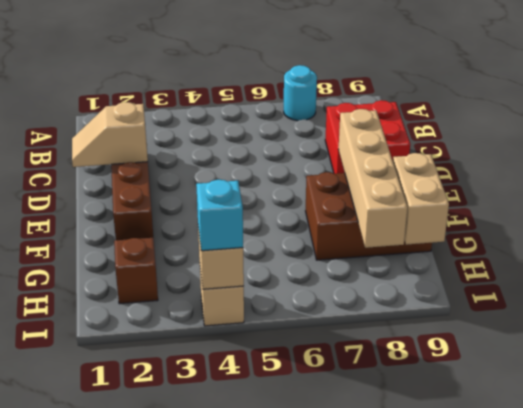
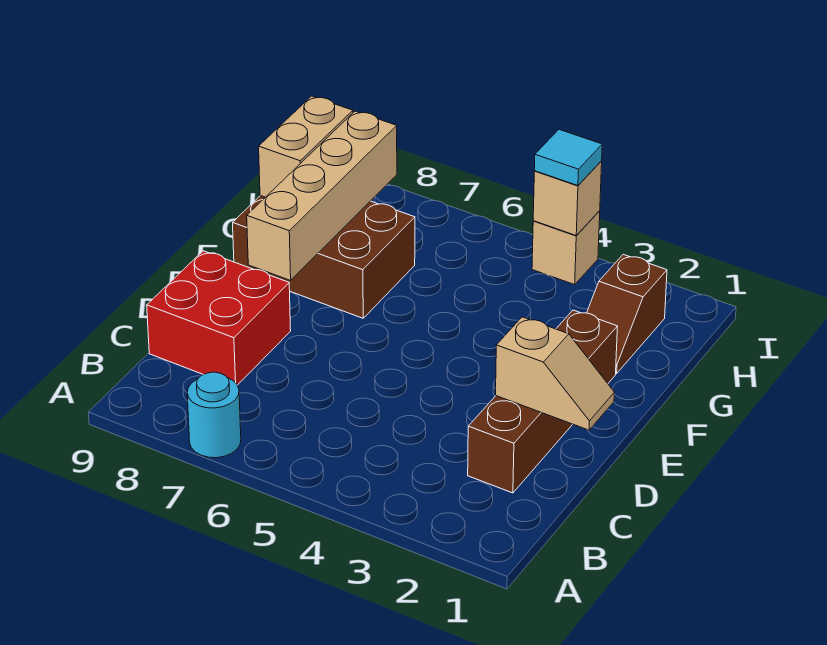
cyan brick I4 level 3 -> cyan tile I4 level 3

